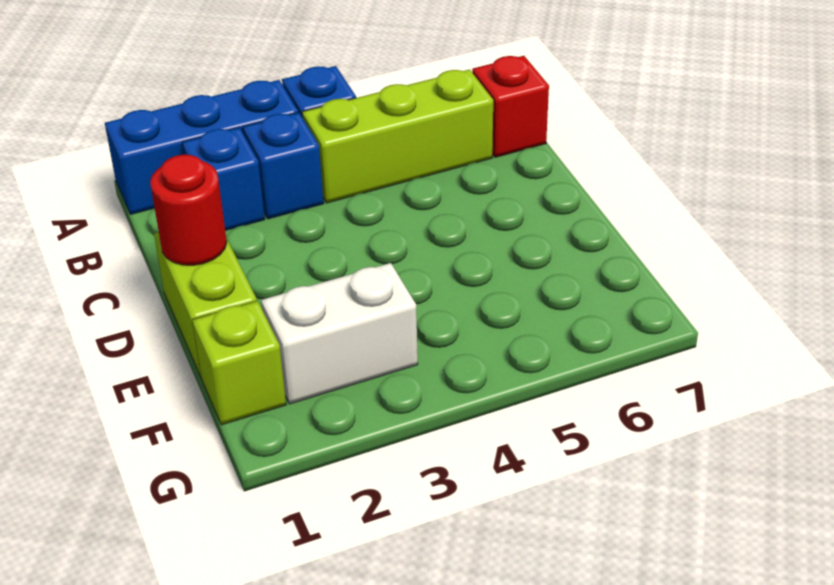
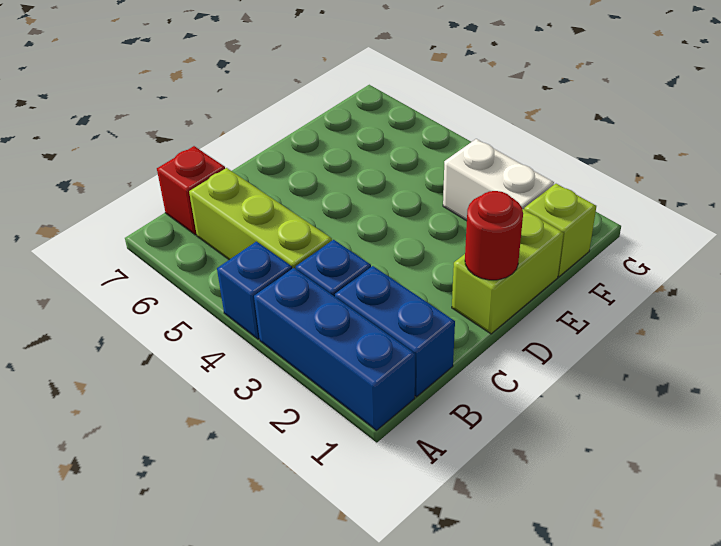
blue brick B2 level 1 -> blue brick B1:B2 level 1

